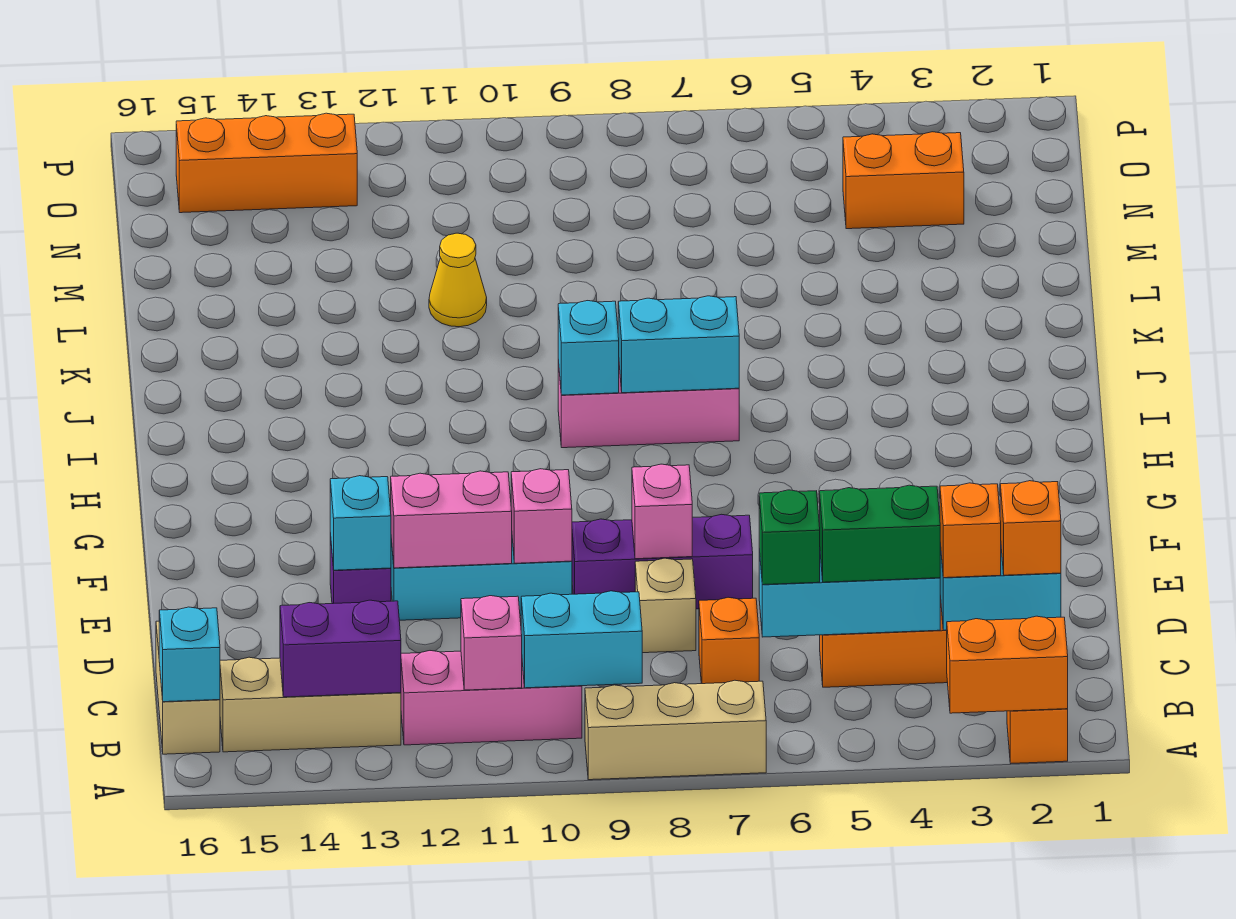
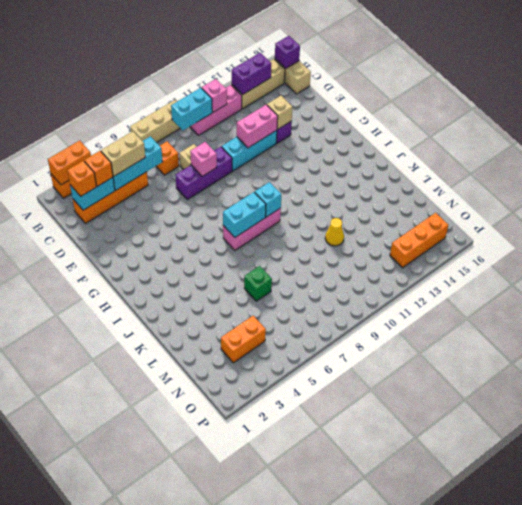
cyan brick B16 level 2 -> purple brick B16 level 2
green brick C4:C5 level 3 -> tan brick C4:C5 level 3
green brick C6 level 3 -> green brick L6 level 1
pink brick E10 level 2 -> none
cyan brick E13 level 2 -> tan brick E13 level 2

